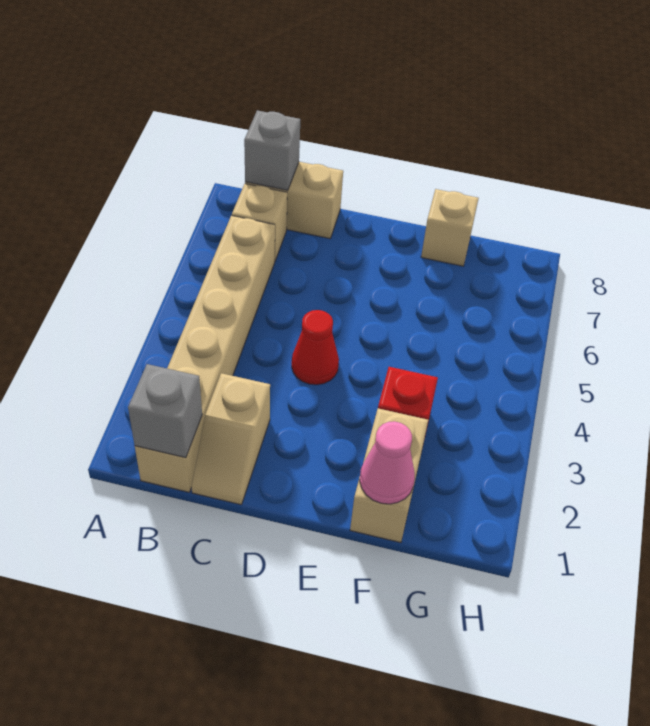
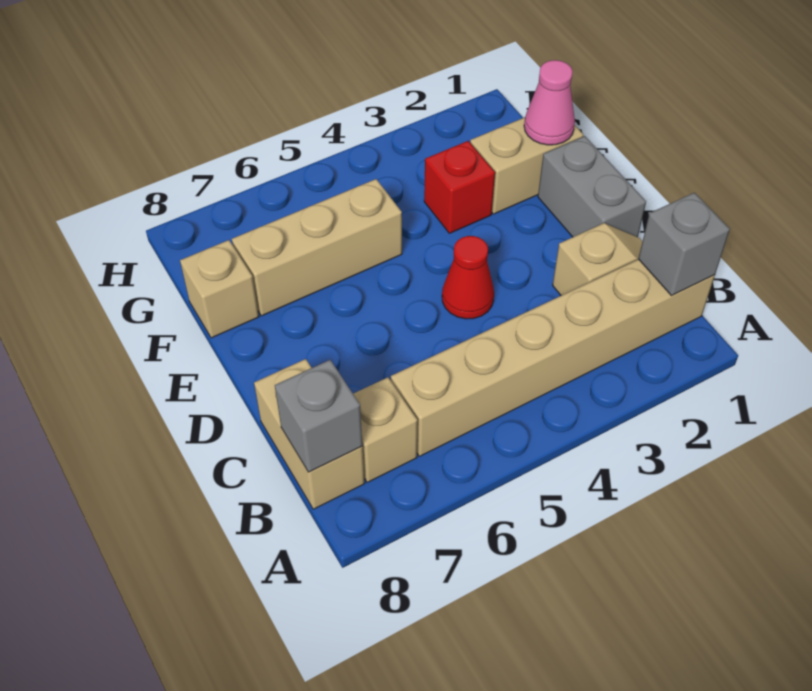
none -> grey brick D1:E1 level 1
none -> tan brick F5:F7 level 1

